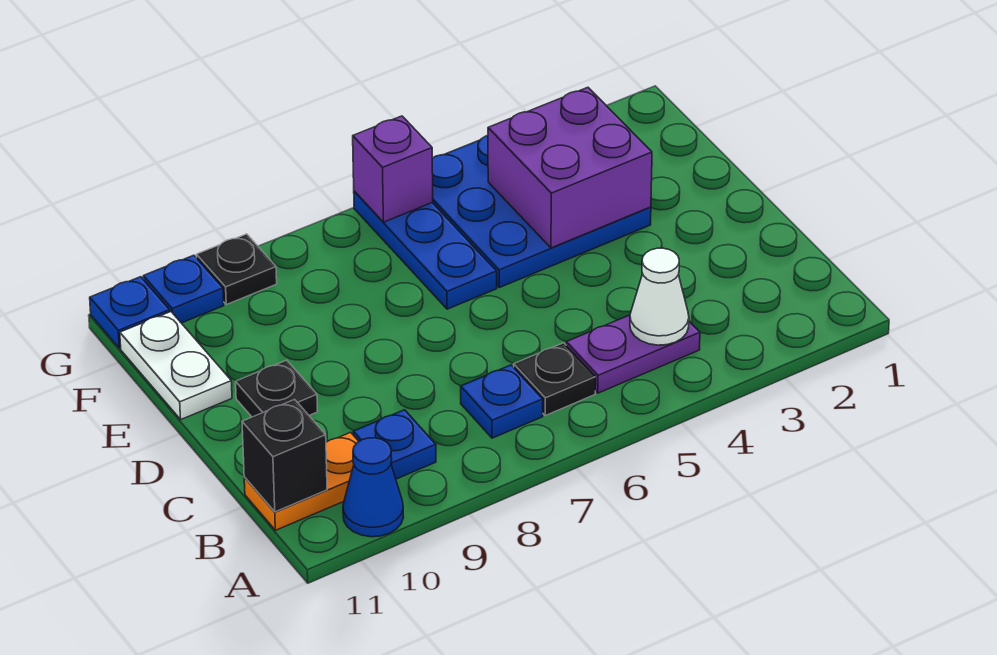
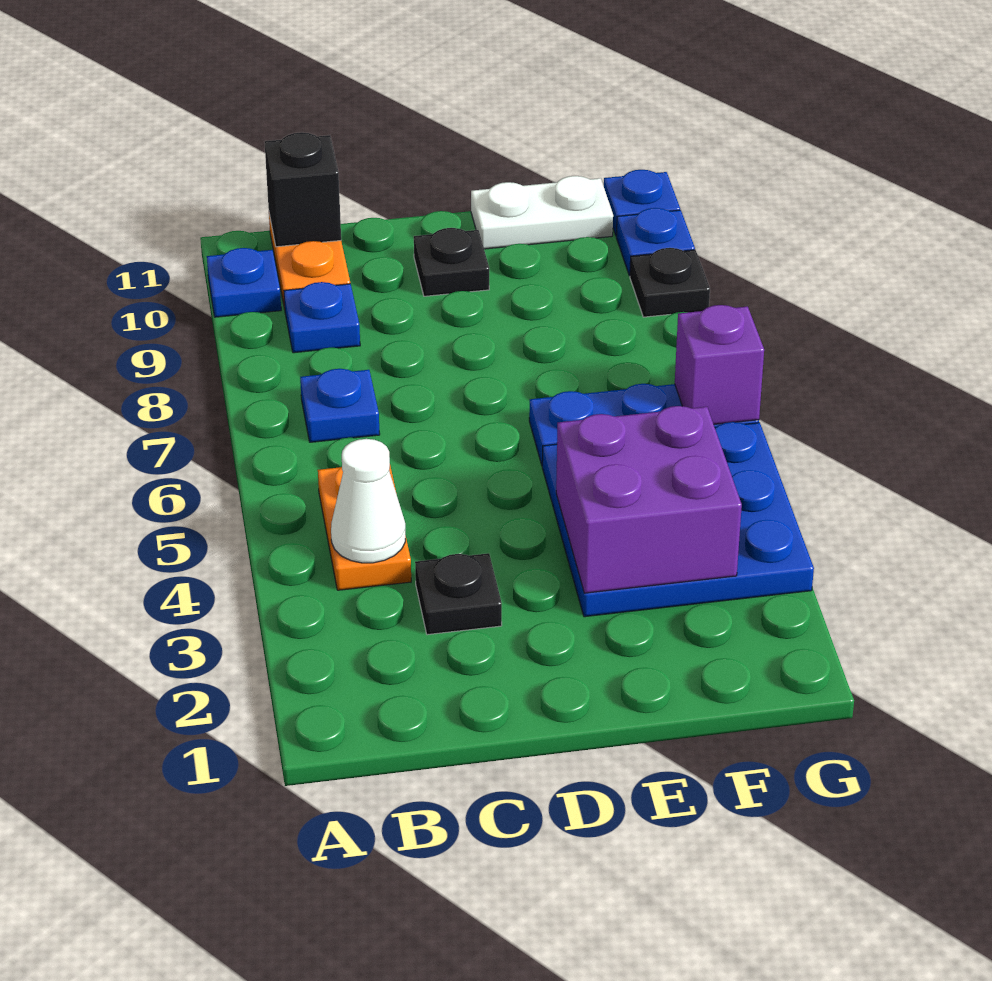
blue cone A10 level 1 -> blue plate A10 level 1
purple plate B4:B5 level 1 -> orange plate B4:B5 level 1
black plate B6 level 1 -> black plate C3 level 1

